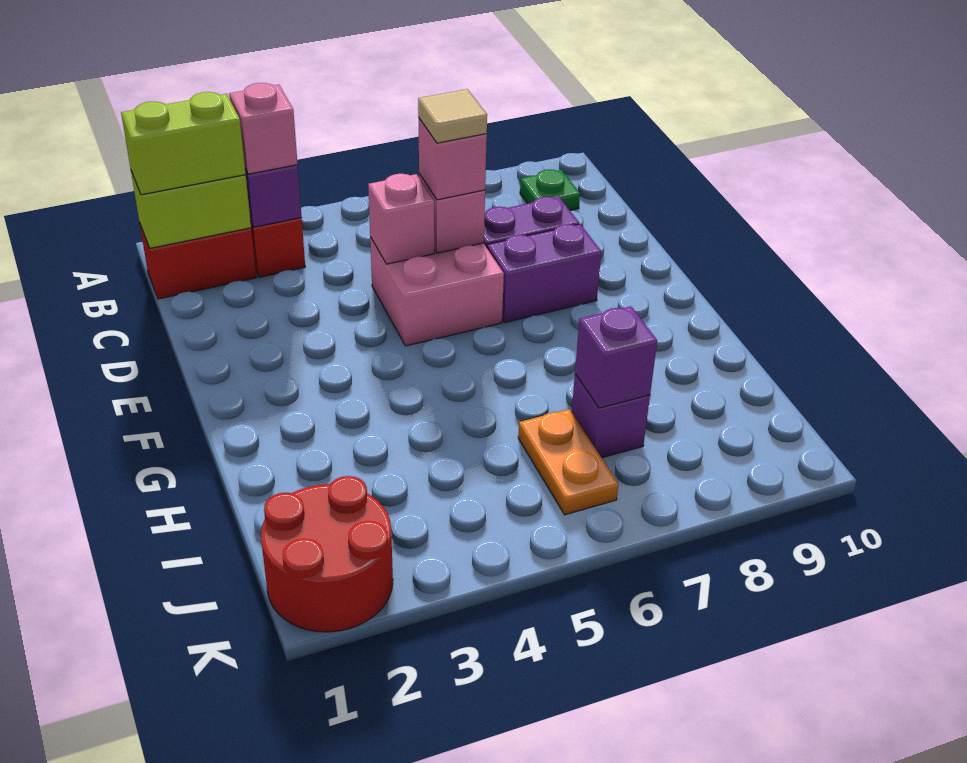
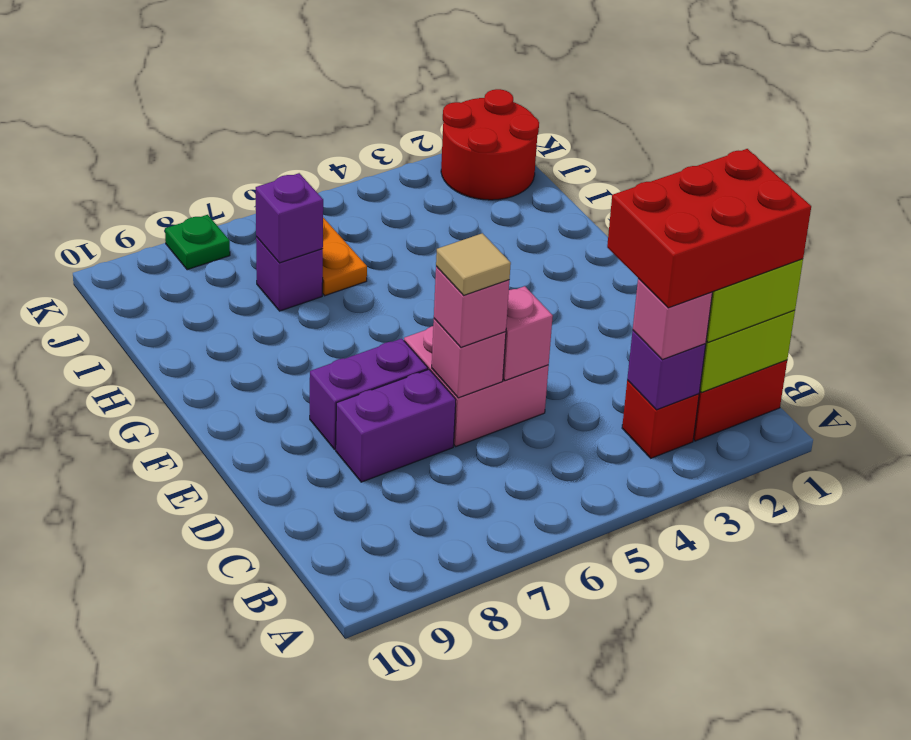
none -> red brick B1:C3 level 4
green plate B9 level 1 -> green plate K8 level 1

